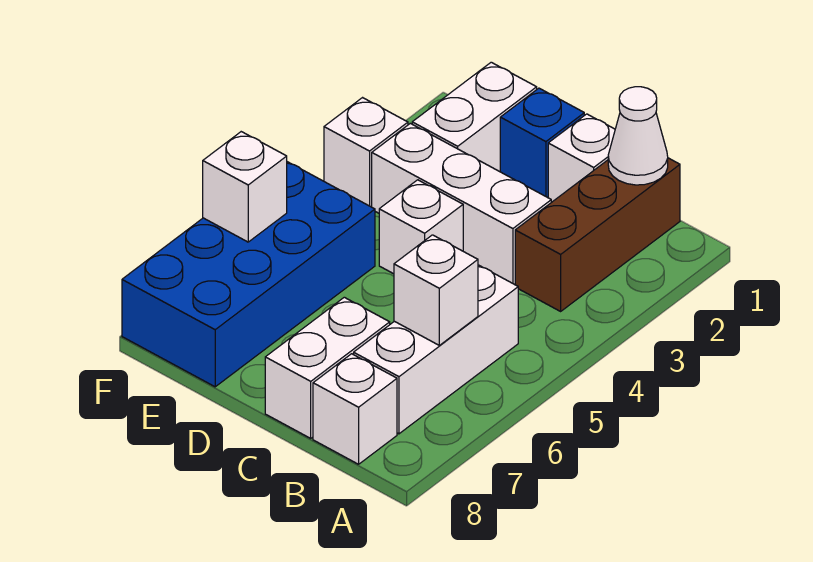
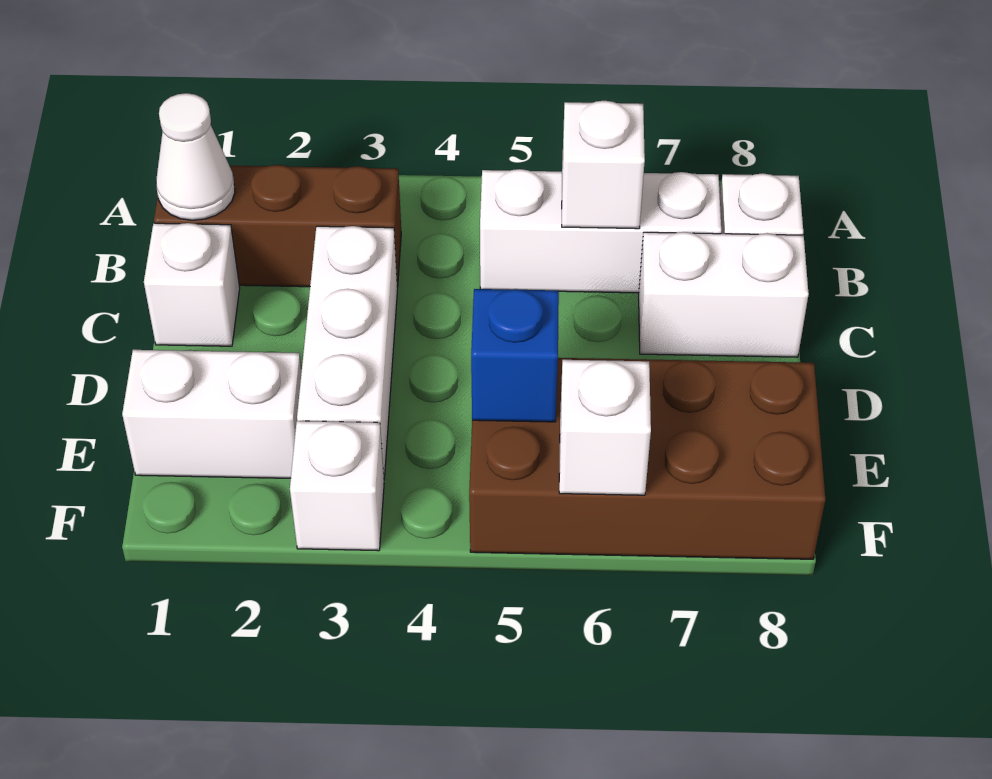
blue brick D1 level 1 -> blue brick E5 level 2
white brick D4 level 1 -> none
blue brick E5:F8 level 1 -> brown brick E5:F8 level 1

